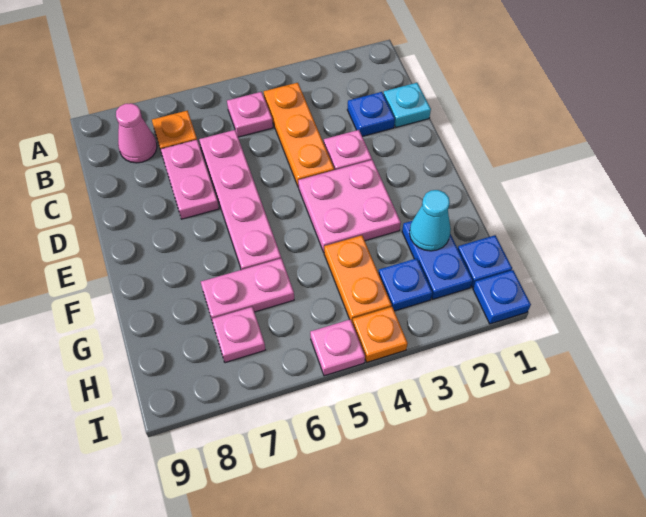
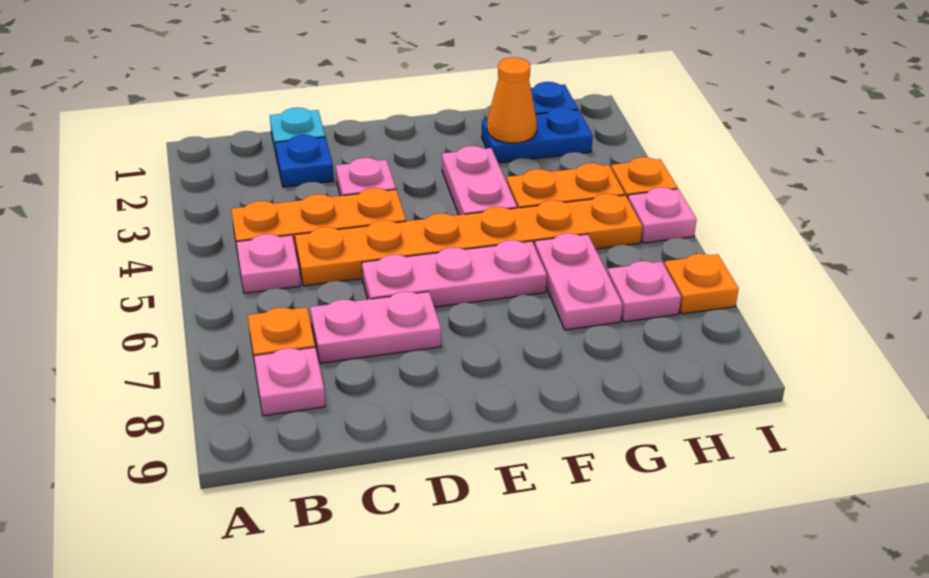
pink cone B8 level 1 -> pink plate B8 level 1
none -> orange plate C5:H5 level 1
pink plate C6:F6 level 1 -> pink plate D6:F6 level 1
pink plate E3:F4 level 1 -> pink plate F3:F4 level 1
cyan cone G2 level 2 -> orange cone G2 level 2
blue plate H3 level 1 -> none
blue plate I1 level 1 -> none
none -> orange plate I7 level 1

